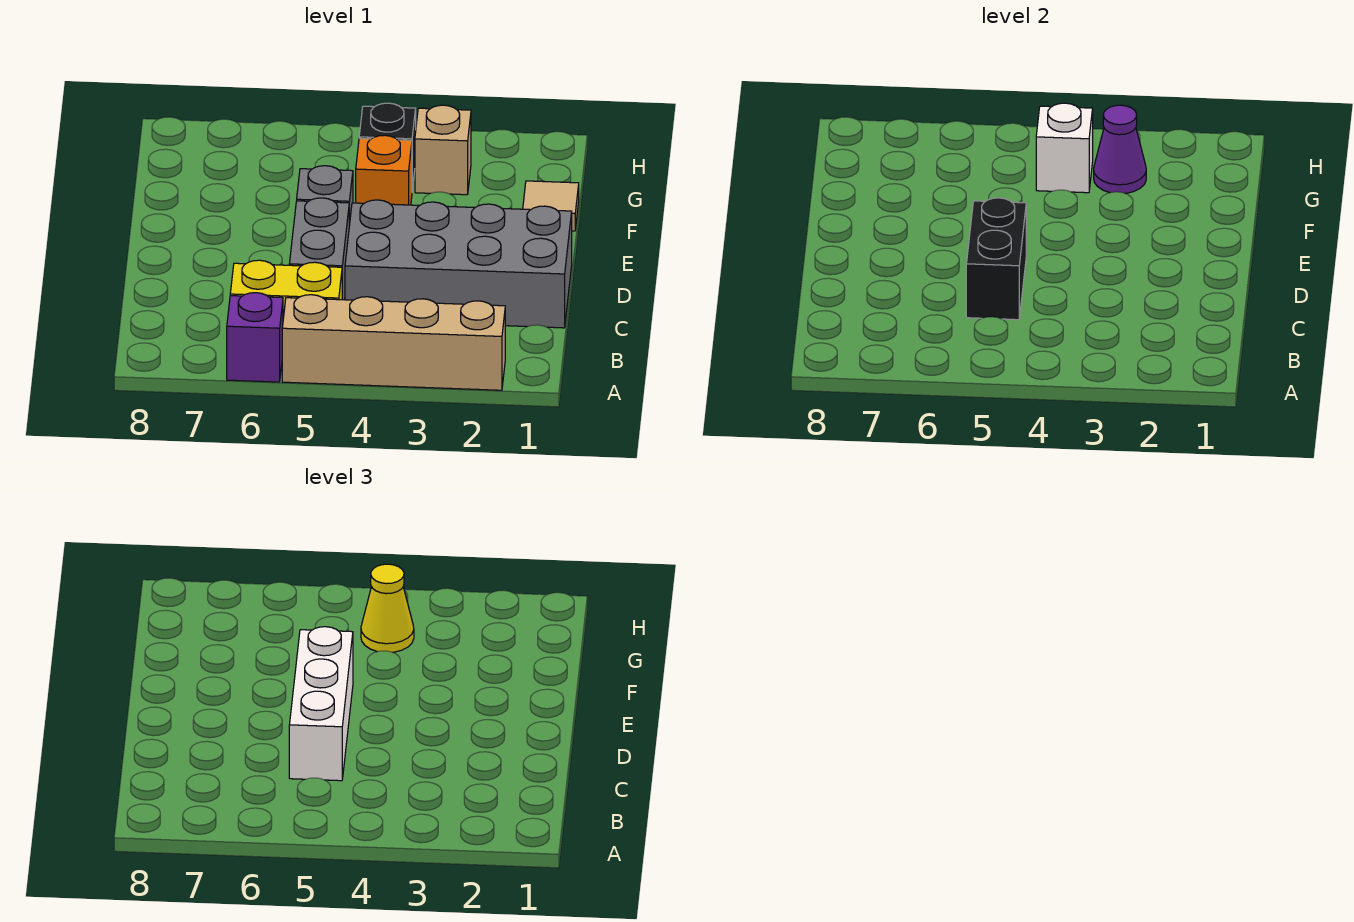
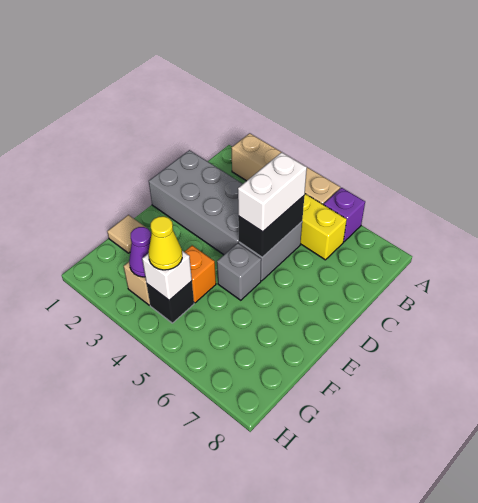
white brick C5:E5 level 3 -> white brick C5:D5 level 3

